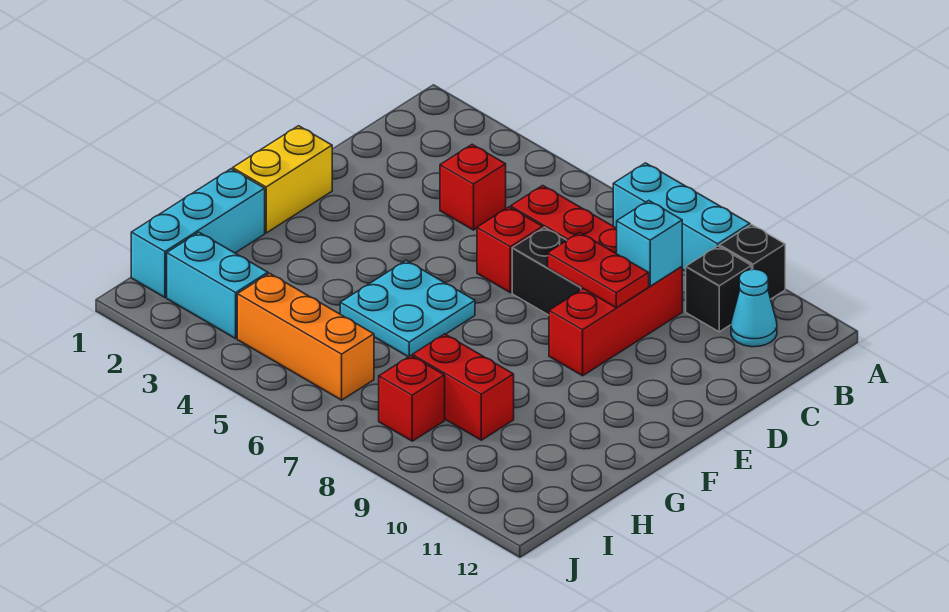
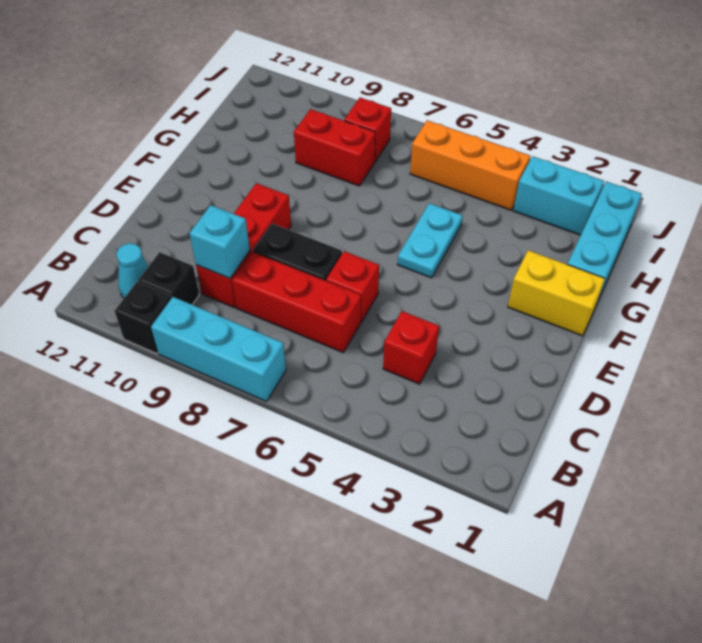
red plate D8:D9 level 2 -> none
yellow brick E1:F1 level 1 -> yellow brick F1:F2 level 1
cyan plate F5:G6 level 1 -> cyan plate F5:G5 level 1

